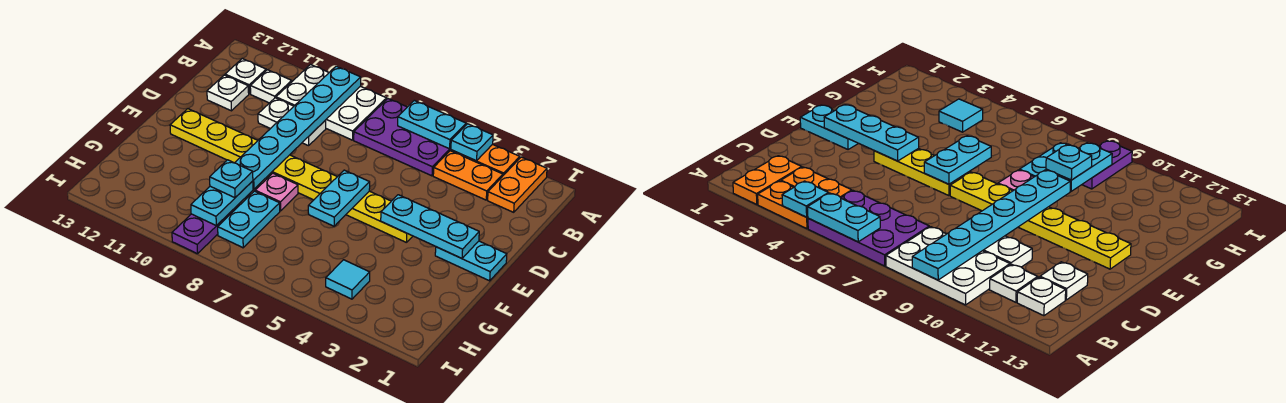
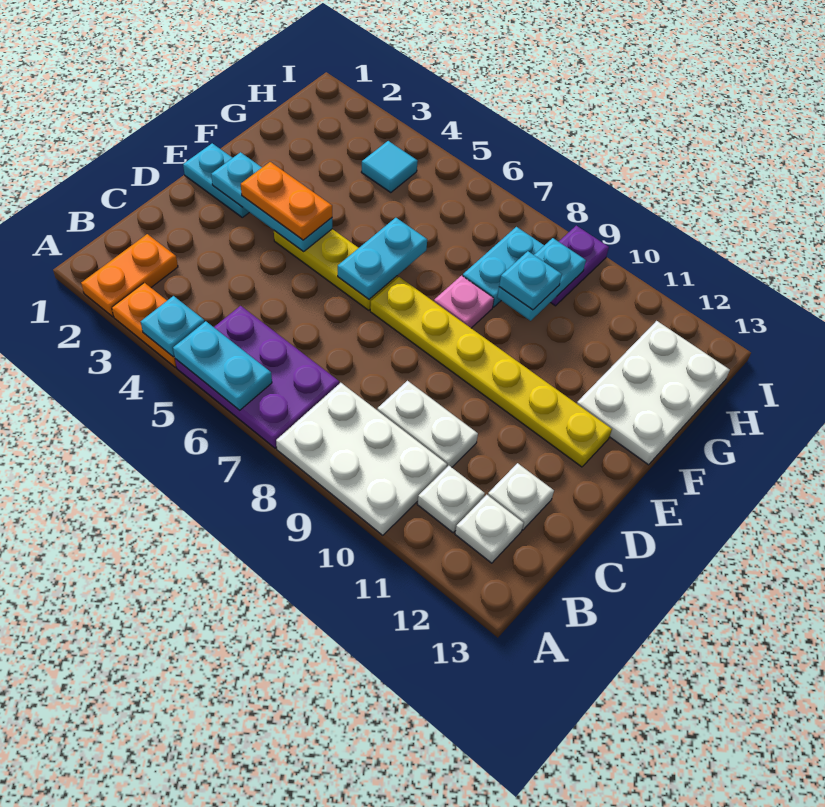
cyan plate A9:F9 level 2 -> none
orange plate B3:B4 level 1 -> orange plate E3:E4 level 3
none -> white plate F12:H13 level 1

